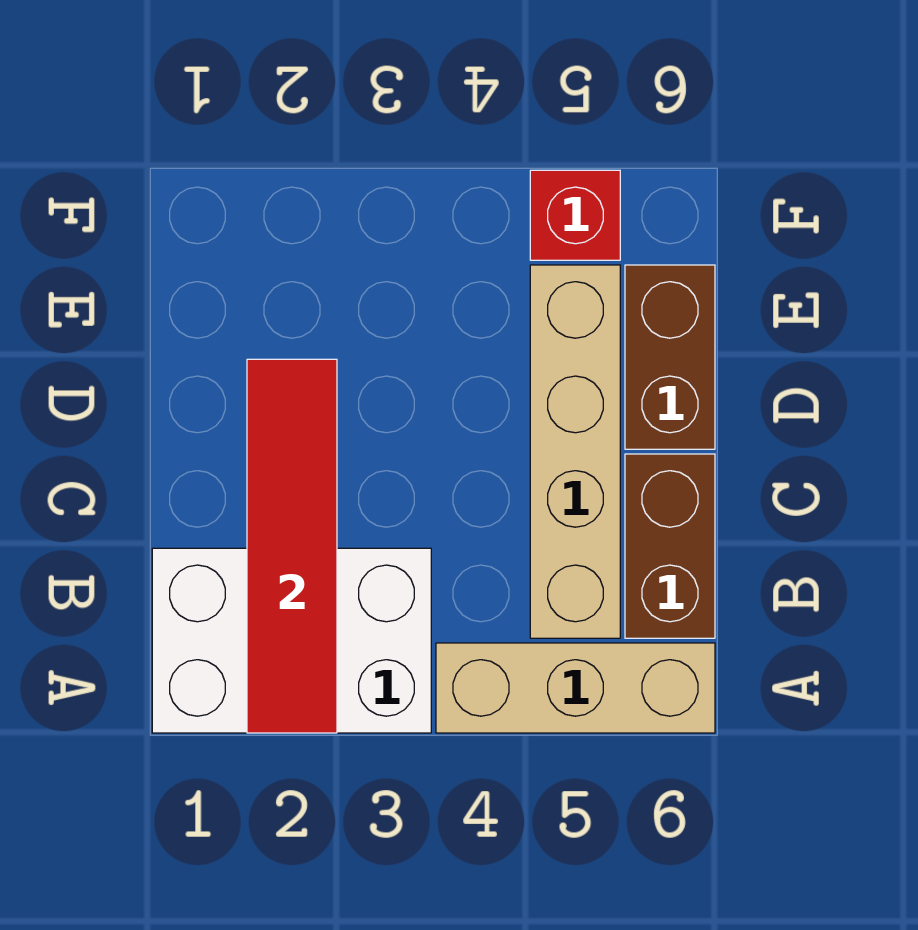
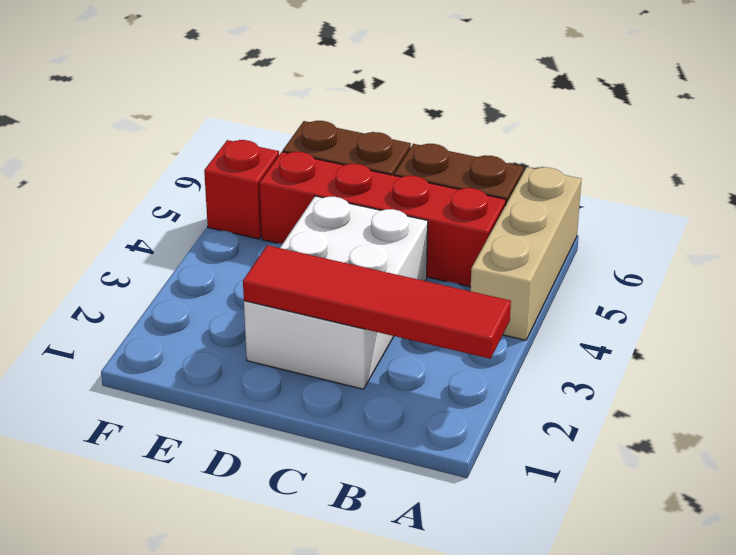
white brick A1:B3 level 1 -> white brick C2:D4 level 1
tan brick B5:E5 level 1 -> red brick B5:E5 level 1

